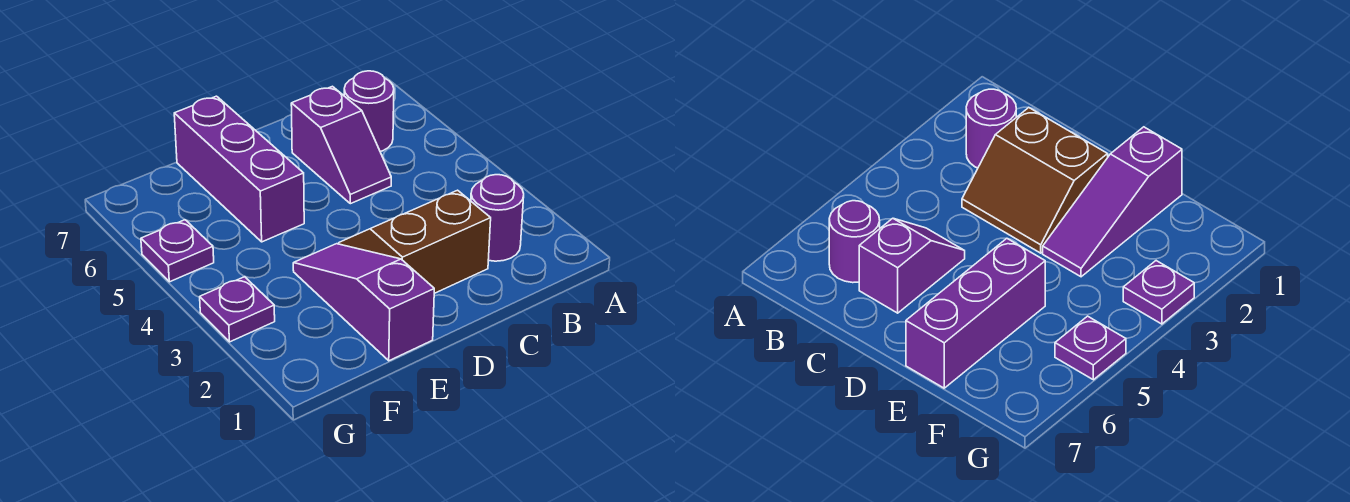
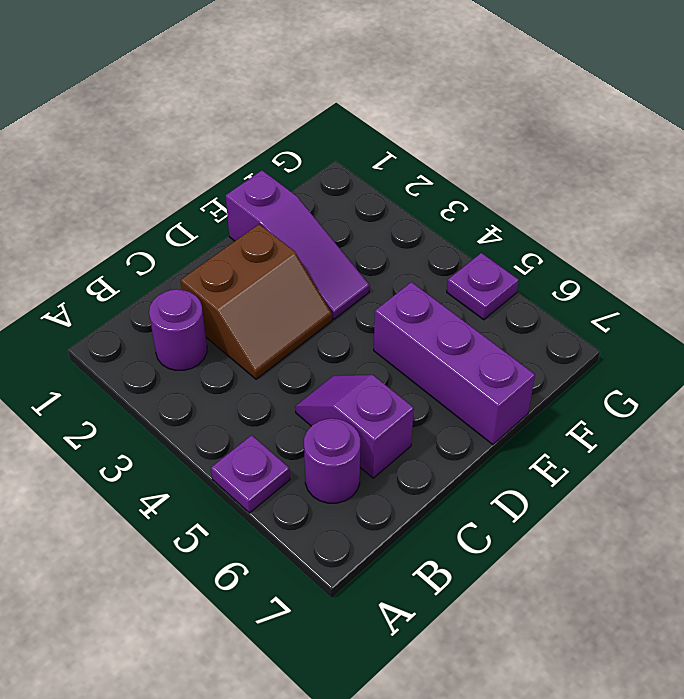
purple plate G3 level 1 -> purple plate A5 level 1

